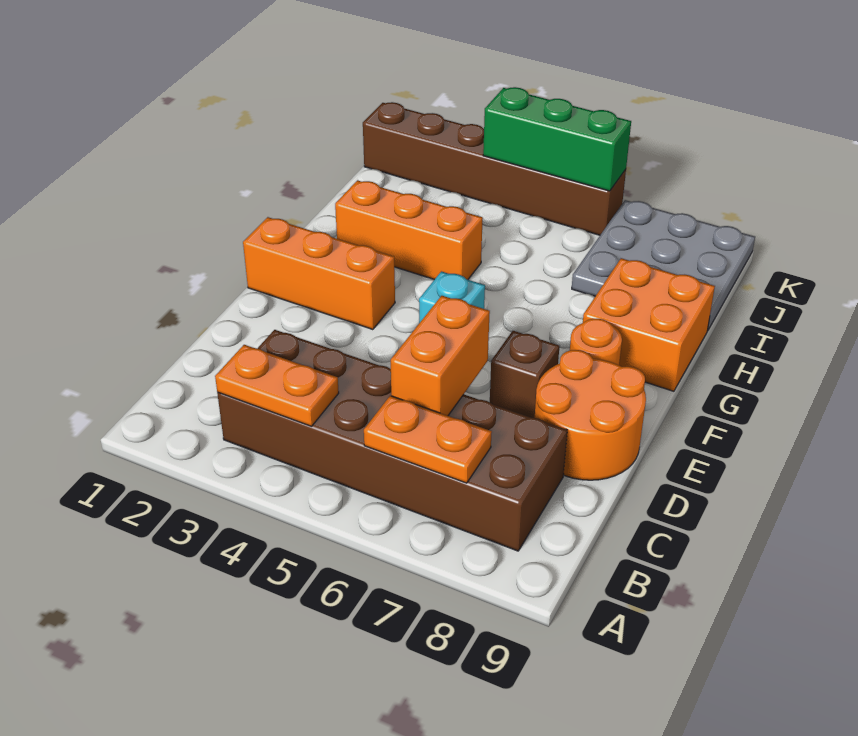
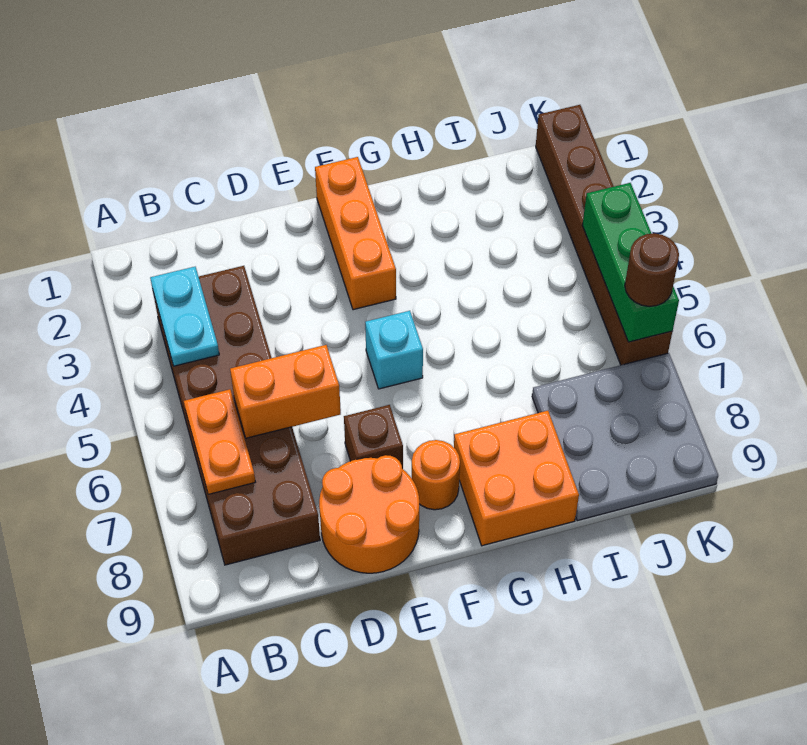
orange plate B3:B4 level 2 -> cyan plate B3:B4 level 2
orange brick H2:H4 level 1 -> none
none -> brown round brick K6 level 3

